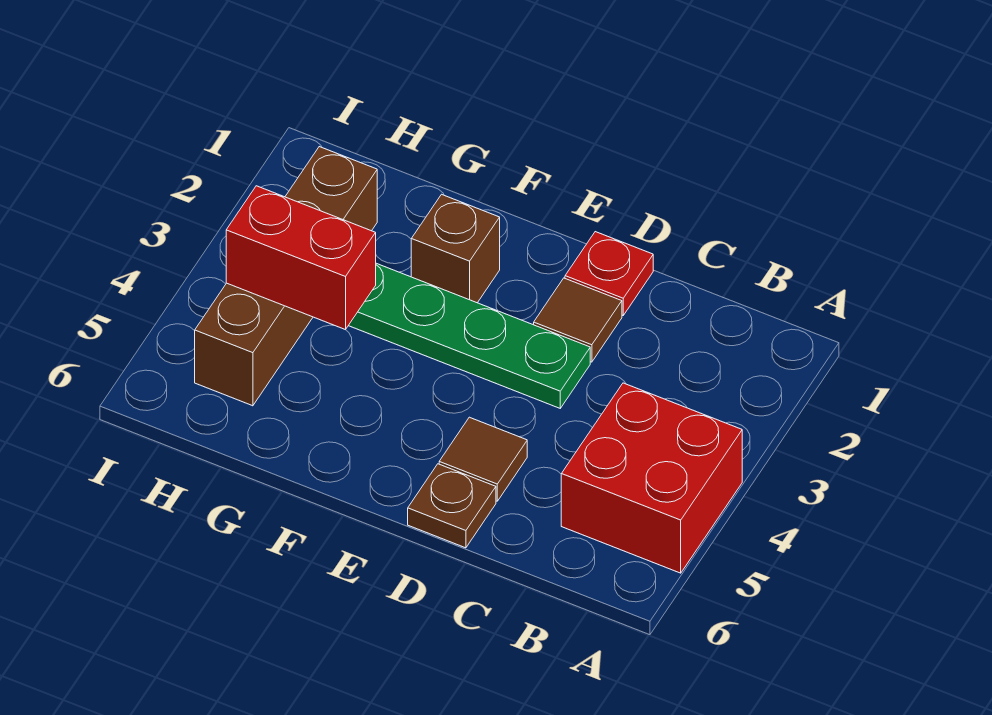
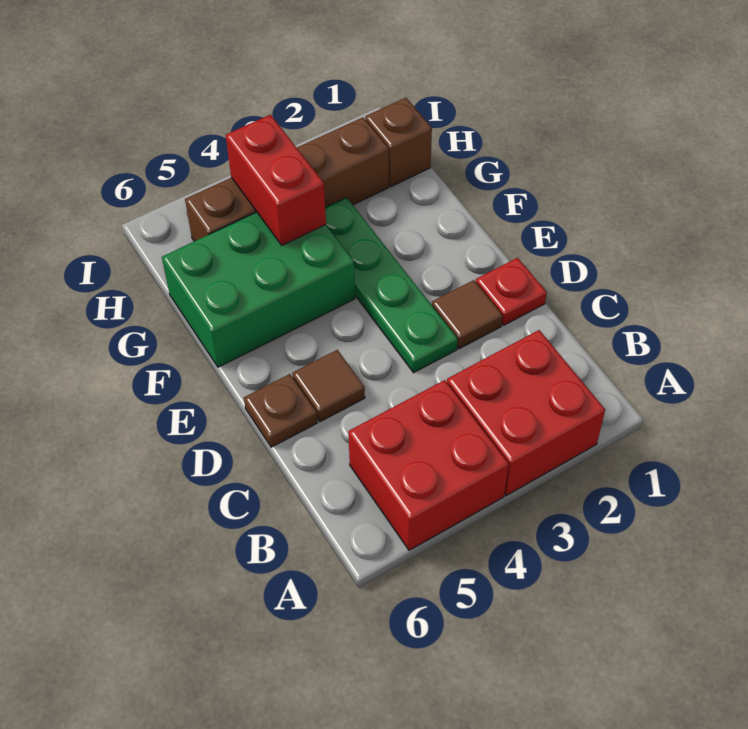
none -> red brick A2:B3 level 1
brown brick F2 level 1 -> brown brick H1 level 1
none -> green brick F4:G6 level 1

